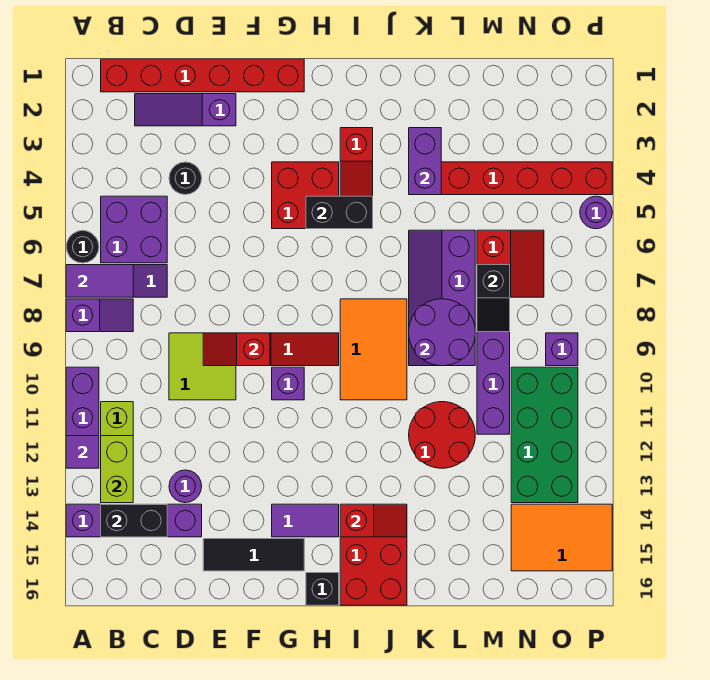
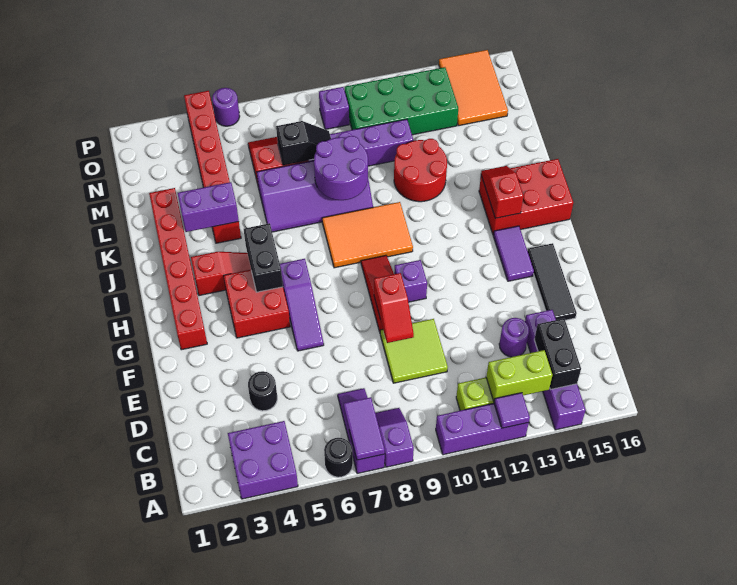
red brick B1:G1 level 1 -> red brick G2:L2 level 1
purple brick B5:C6 level 1 -> purple brick A3:B4 level 1
purple slope C2:E2 level 1 top E -> purple slope F6:H6 level 1 top H
black brick H16 level 1 -> none

